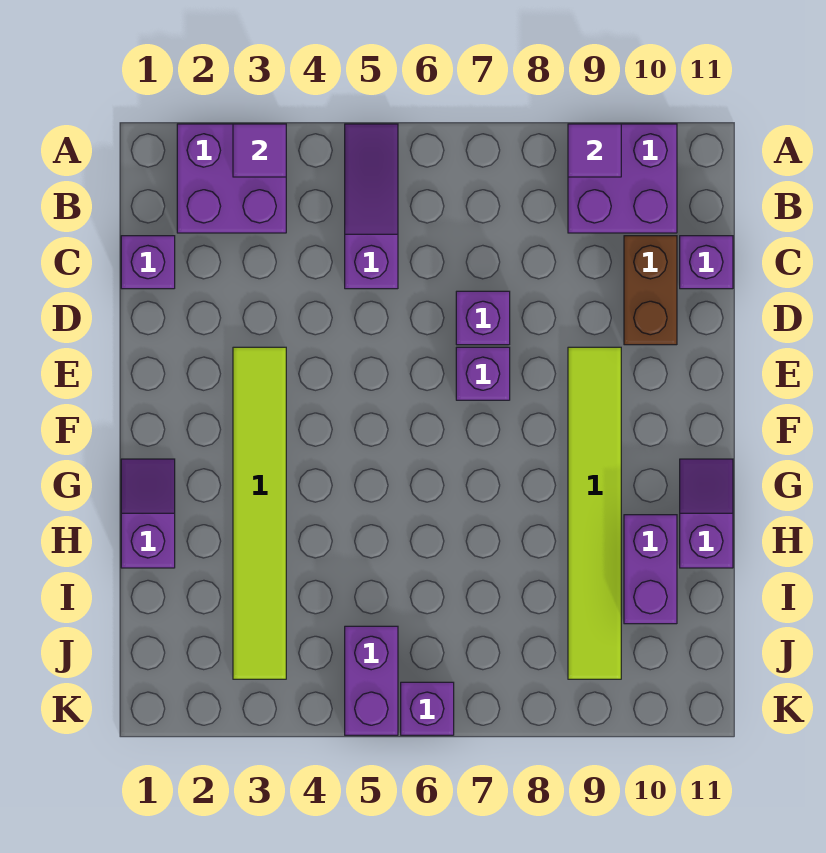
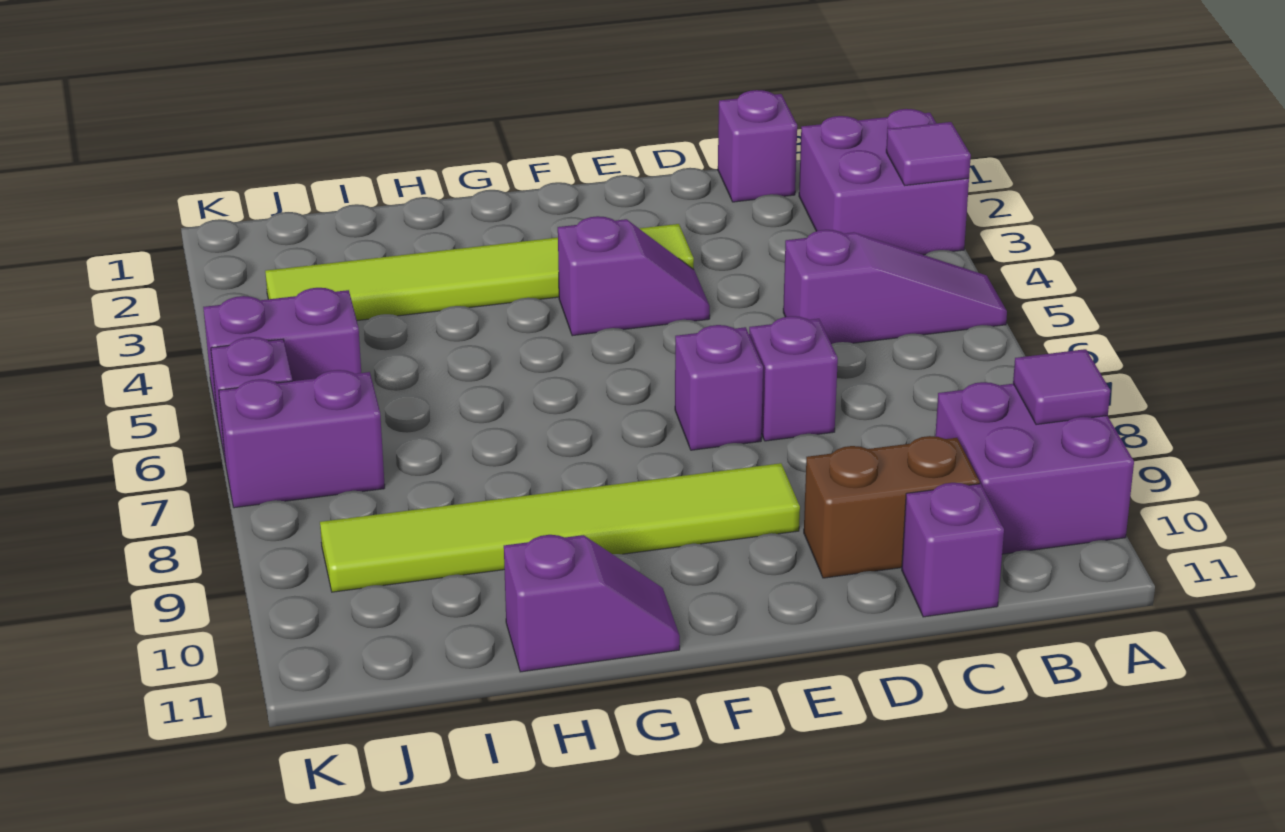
purple slope G1:H1 level 1 top H -> purple slope E4:F4 level 1 top F
purple brick H10:I10 level 1 -> purple brick J7:K7 level 1

